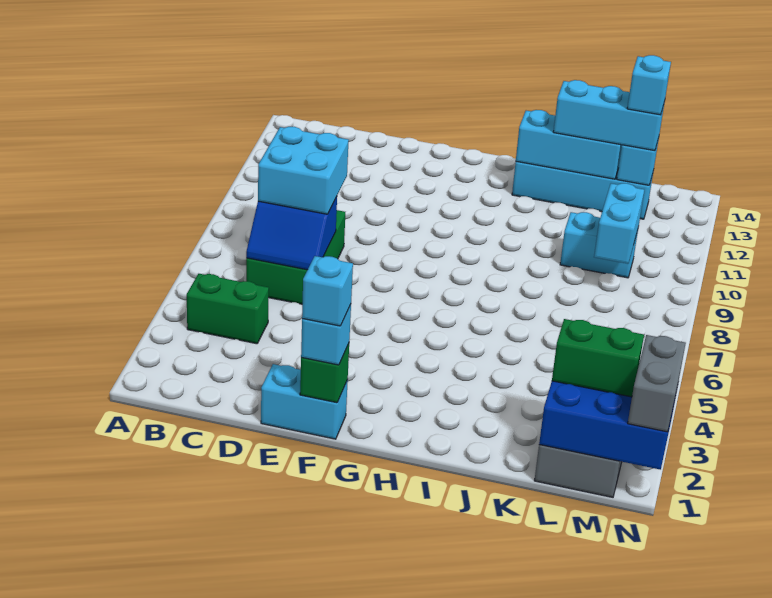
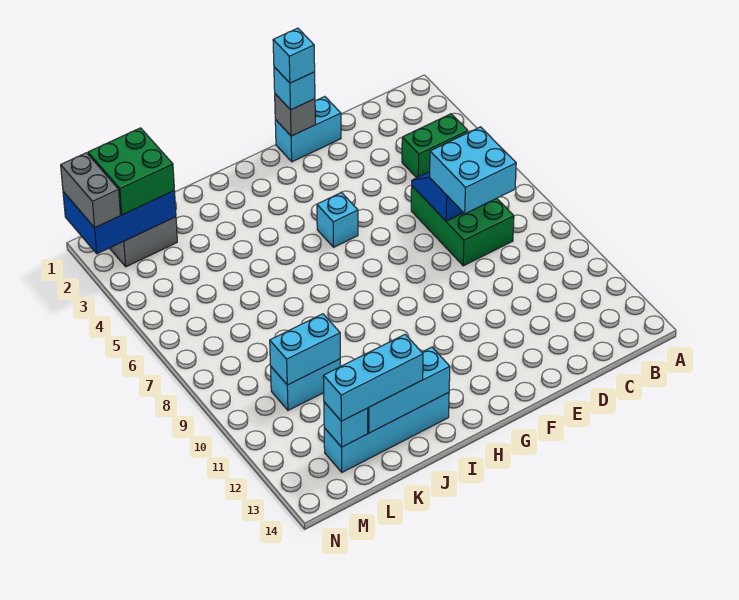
green brick F1 level 2 -> grey brick F1 level 2
green brick L2:M2 level 3 -> green brick L1:M2 level 3
cyan brick L9:L10 level 2 -> cyan brick K10:L10 level 2
cyan brick L13 level 4 -> cyan brick G5 level 1

